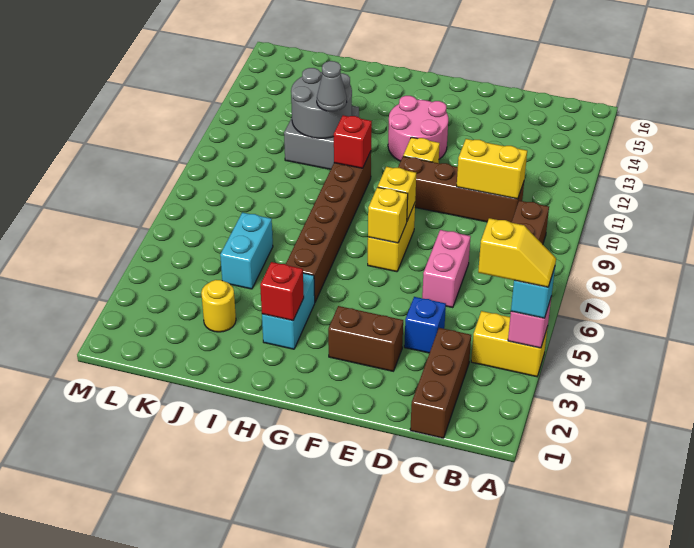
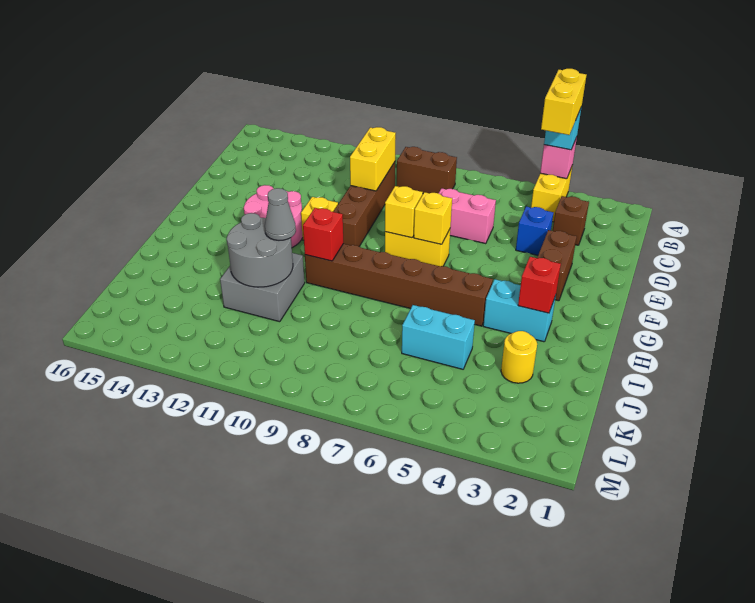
yellow slope A4:B4 level 4 top B -> yellow brick A4:B4 level 4
brown brick C1:C3 level 1 -> brown brick C3 level 1

